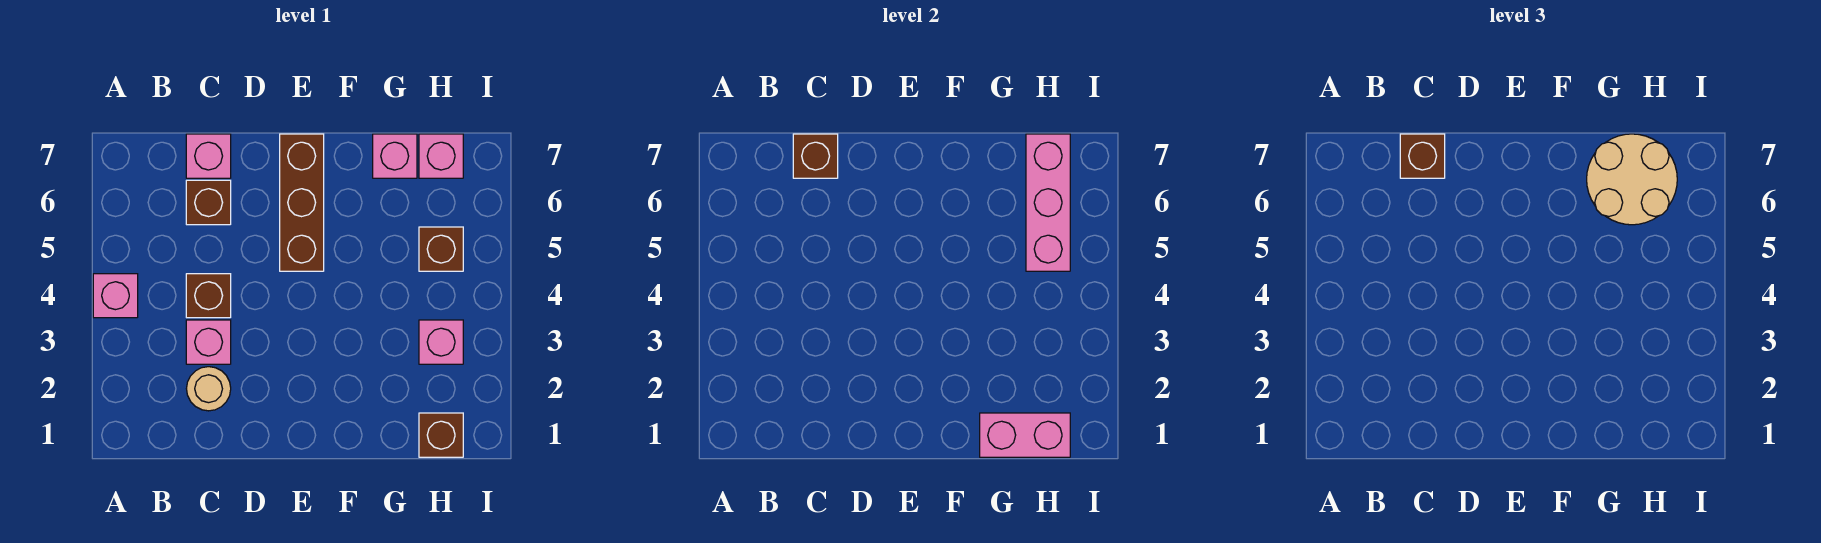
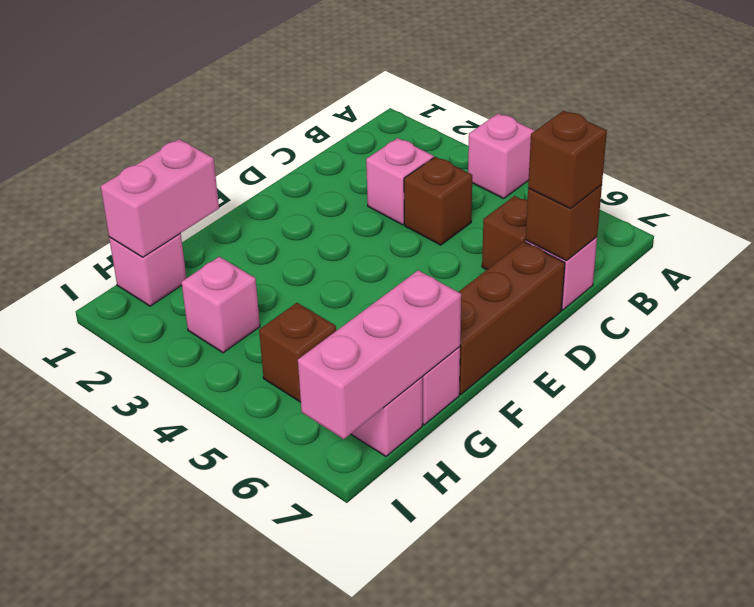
tan round brick C2 level 1 -> none
brown brick E5:E7 level 1 -> brown brick D7:F7 level 1
tan round brick G6:H7 level 3 -> none
brown brick H1 level 1 -> pink brick H1 level 1
pink brick H5:H7 level 2 -> pink brick G7:I7 level 2

